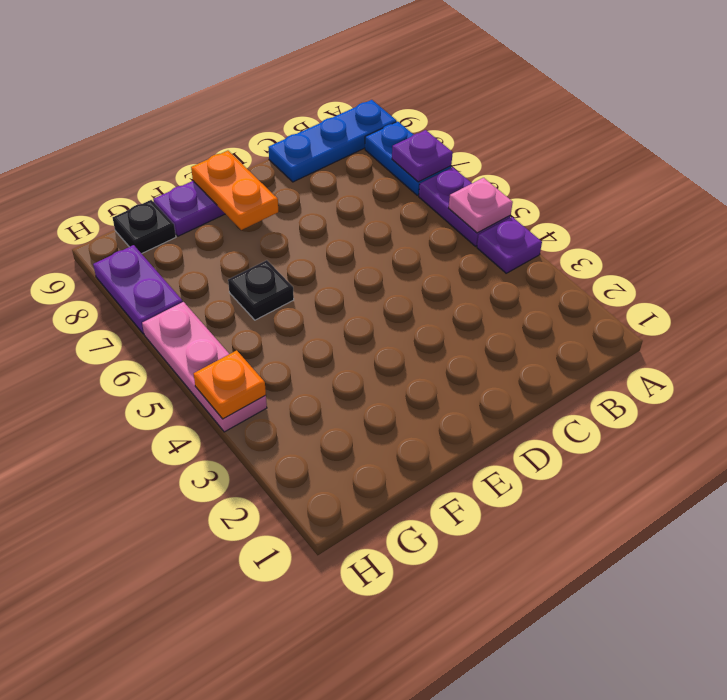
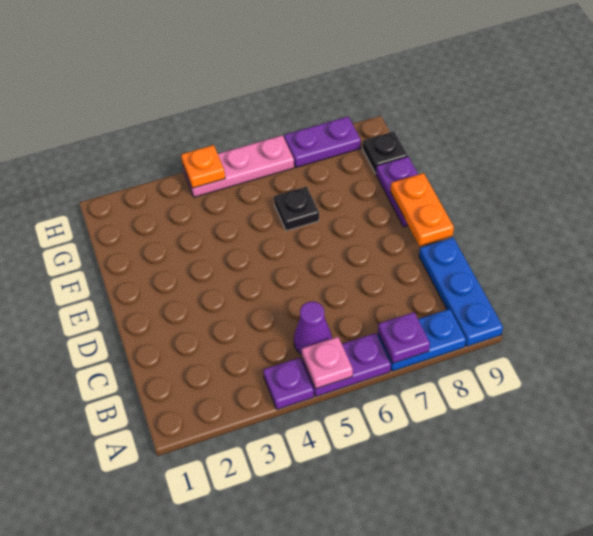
none -> purple cone B5 level 1
orange plate E8:E9 level 2 -> orange plate D9:E9 level 2

